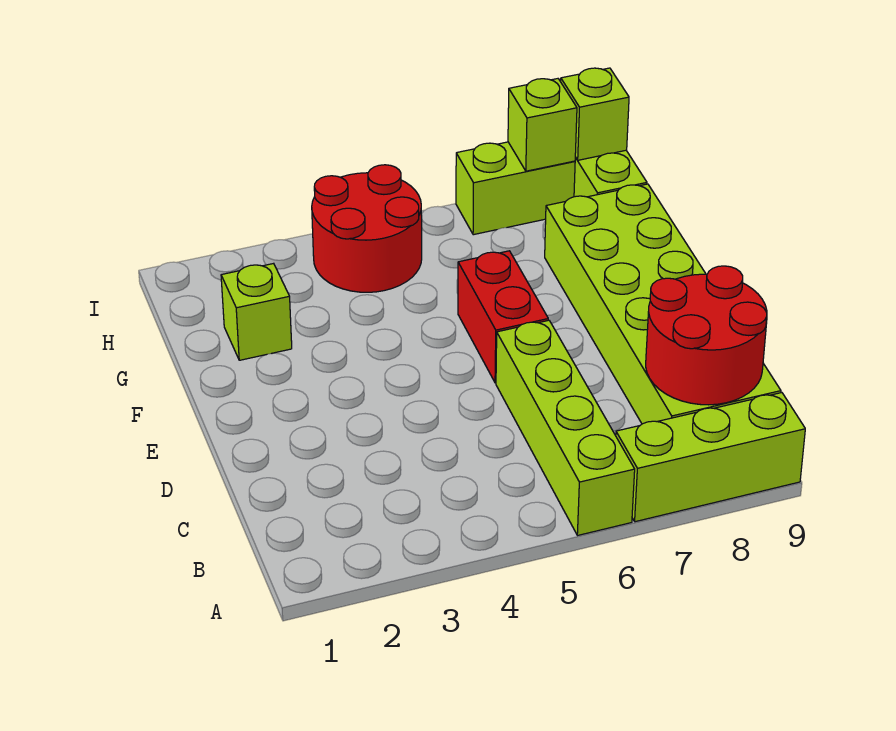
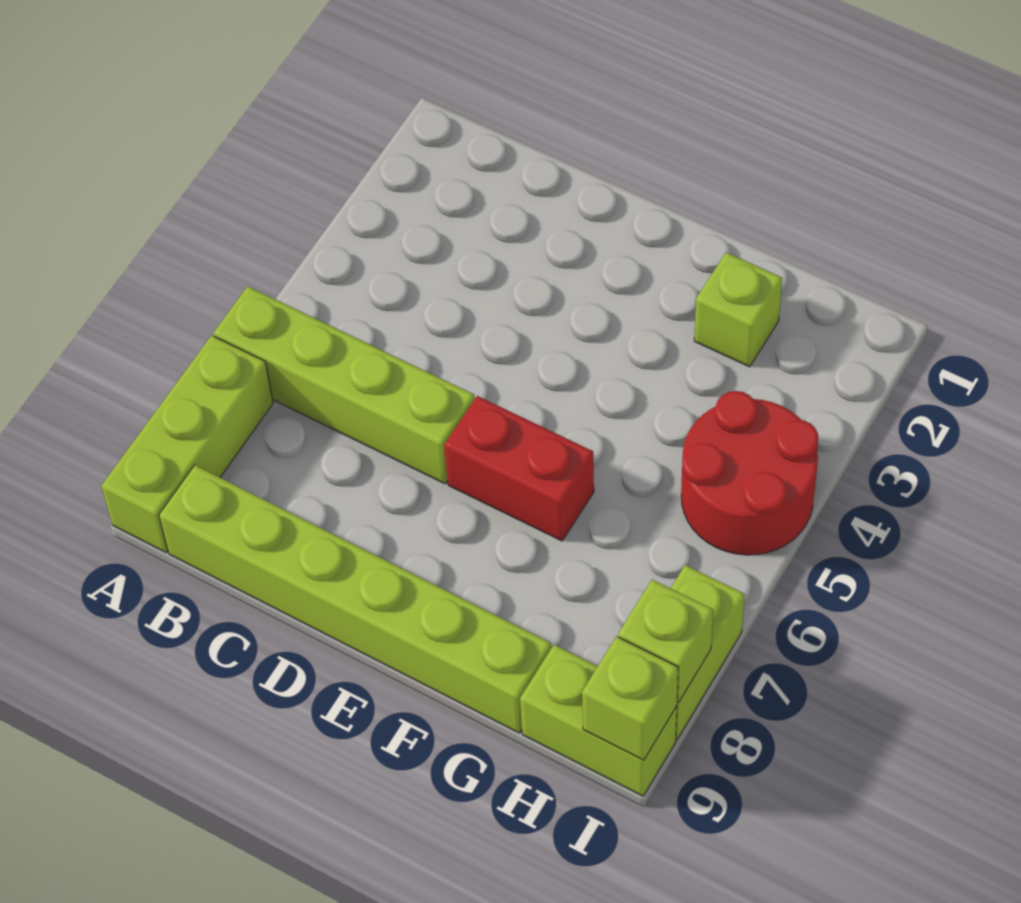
lime brick B8:G9 level 1 -> lime brick B9:G9 level 1
red round brick B8:C9 level 2 -> none

